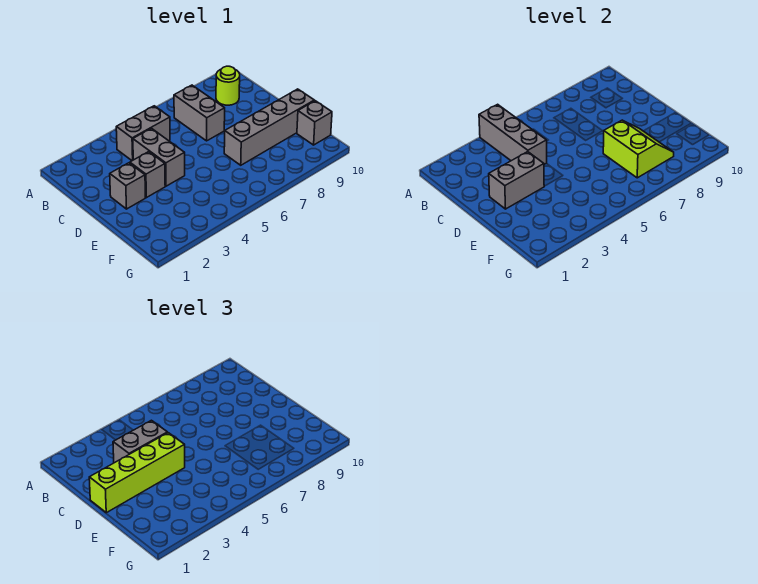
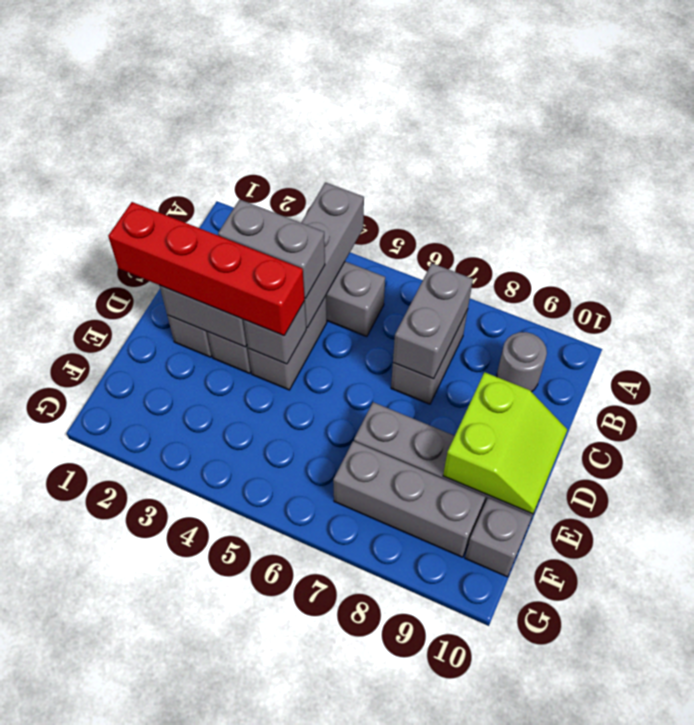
none -> grey brick B7:C7 level 2
lime round brick B9 level 1 -> grey round brick B9 level 1
lime brick D1:D4 level 3 -> red brick D1:D4 level 3
none -> grey brick D4 level 2
lime slope E7:F8 level 2 top 7 -> lime slope D9:E10 level 2 top 9
none -> grey brick F7:F9 level 1

